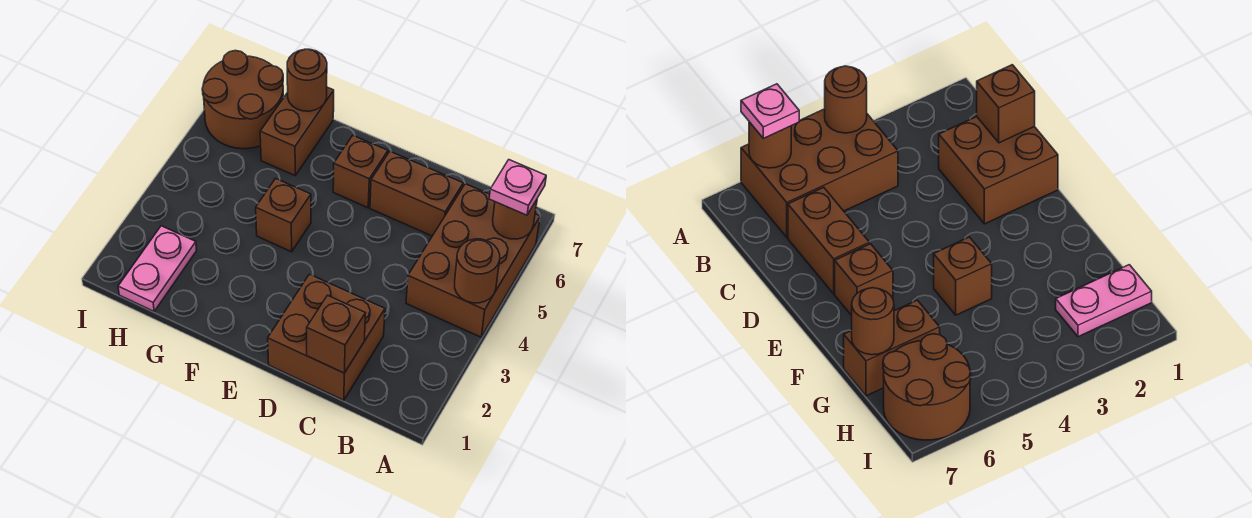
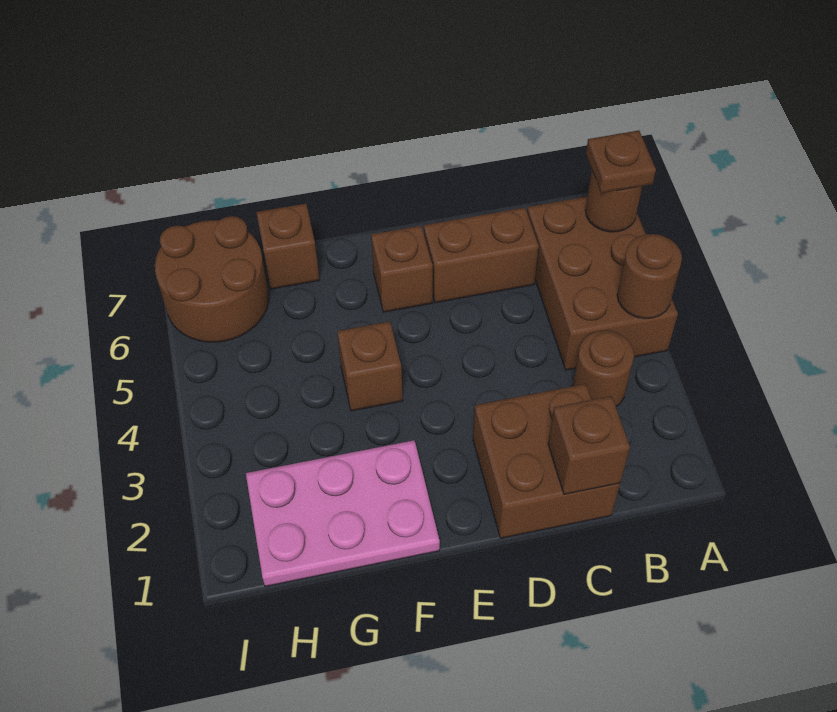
pink plate A6 level 3 -> brown plate A6 level 3
brown brick G6:G7 level 1 -> brown brick G7 level 1
brown round brick G7 level 2 -> brown round brick B3 level 1
pink plate H1:H2 level 1 -> pink plate F1:H2 level 1

